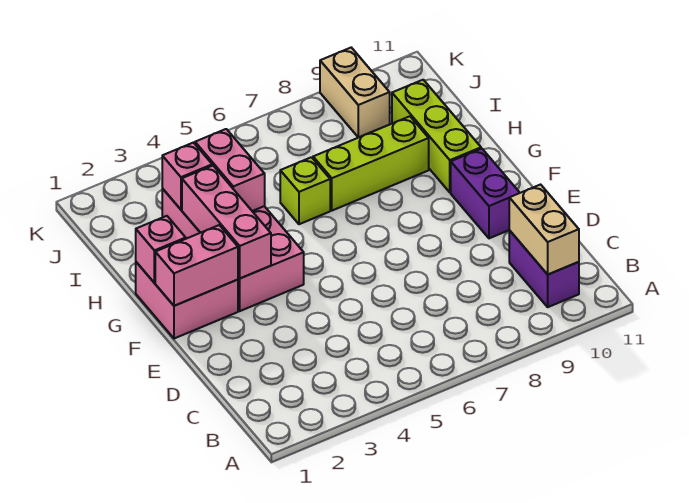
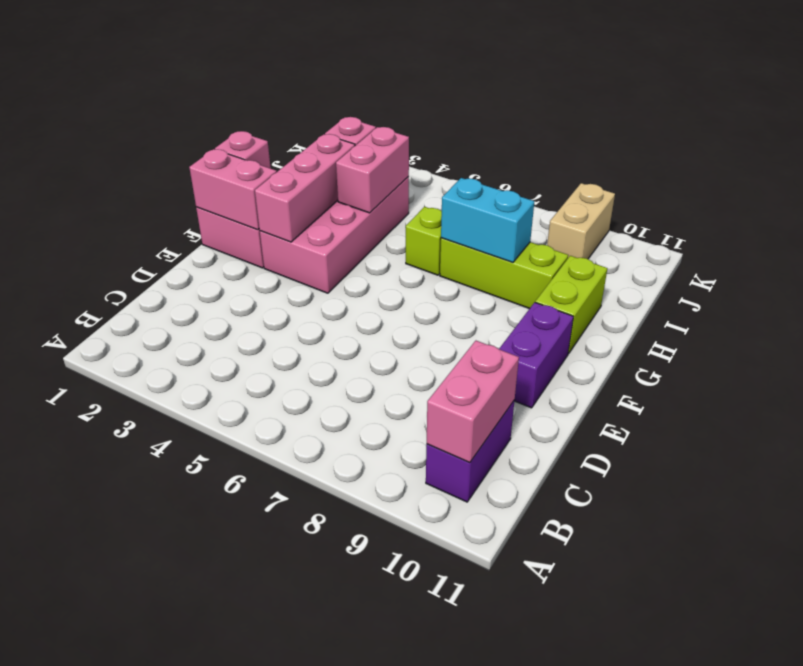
tan brick B10:C10 level 2 -> pink brick B10:C10 level 2
lime brick G10:I10 level 1 -> lime brick G10:H10 level 1
none -> cyan brick H7:H8 level 2

